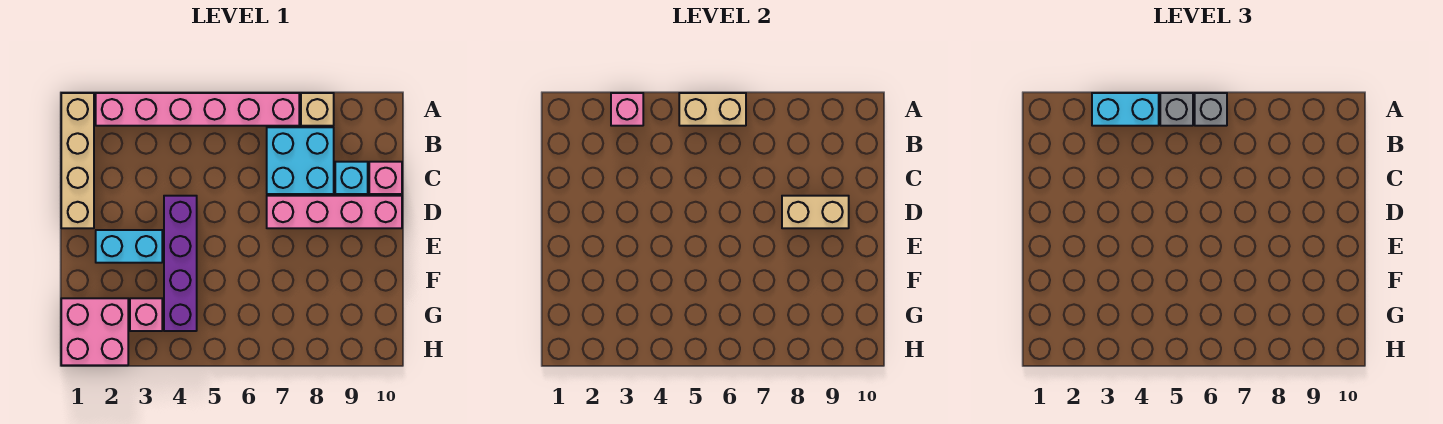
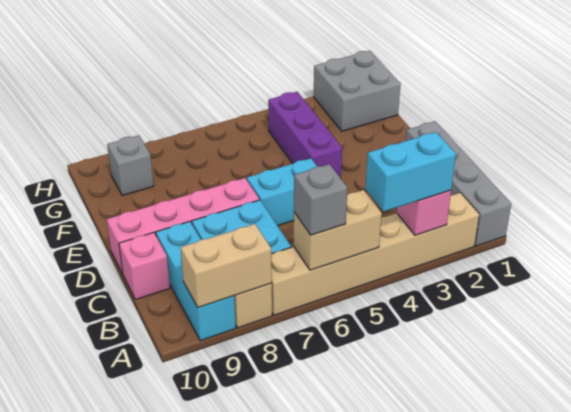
tan brick A1:D1 level 1 -> grey brick A1:D1 level 1
pink brick A2:A7 level 1 -> tan brick A2:A7 level 1
grey brick A5 level 3 -> grey brick G9 level 1
cyan brick C9 level 1 -> cyan brick A9:C9 level 1
purple brick D4:G4 level 1 -> purple brick E4:G4 level 1
tan brick D8:D9 level 2 -> tan brick A8:A9 level 2
cyan brick E2:E3 level 1 -> cyan brick D5:D6 level 1
pink brick G1:H2 level 1 -> grey brick G1:H2 level 1
pink brick G3 level 1 -> none

